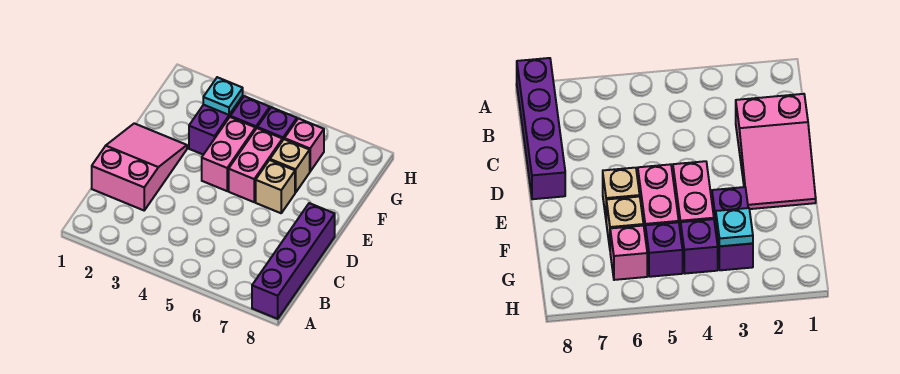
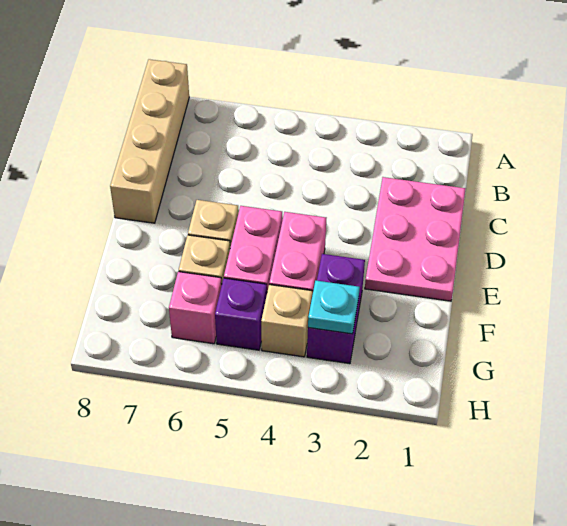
purple brick A8:D8 level 1 -> tan brick A8:D8 level 1
pink slope C1:E2 level 1 top C -> pink plate C1:E2 level 1
purple brick G4 level 1 -> tan brick G4 level 1

